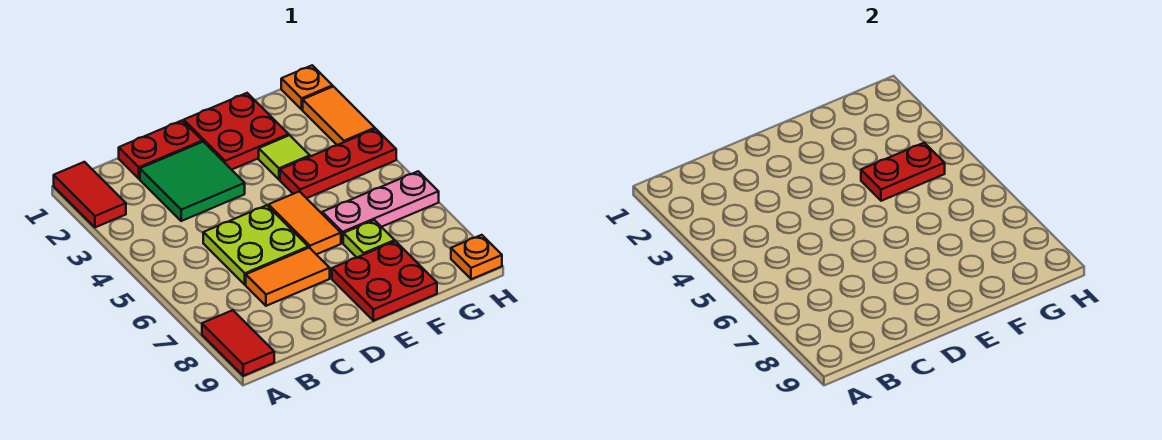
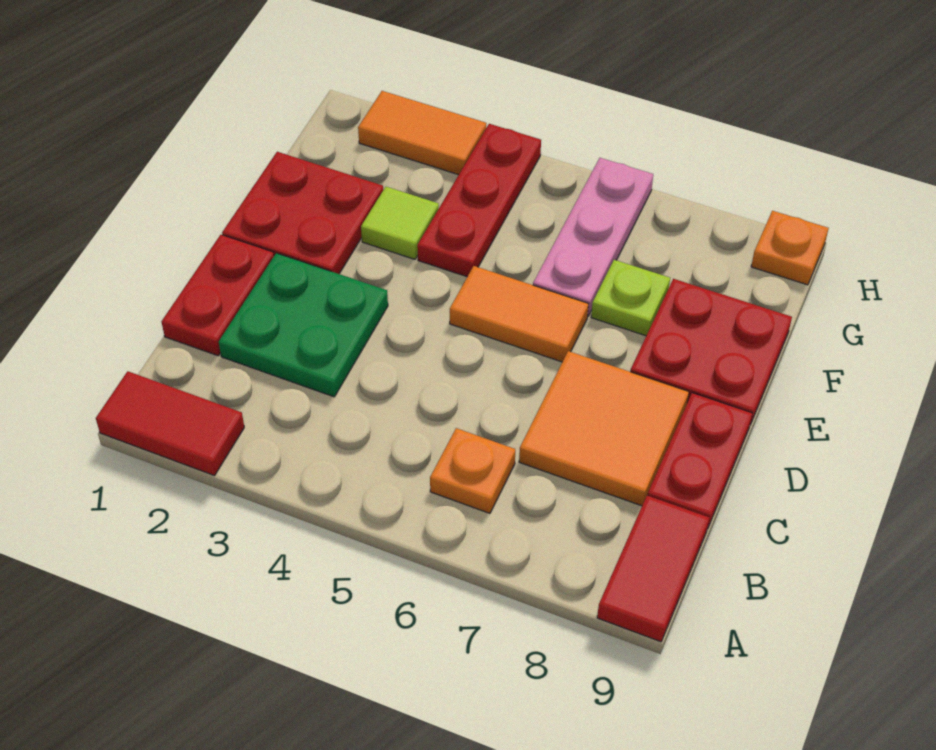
red tile A8:A9 level 1 -> red tile A9:B9 level 1
green tile C2:D3 level 1 -> green plate C2:D3 level 1
lime plate C5:D6 level 1 -> none
orange tile C7:D7 level 1 -> orange tile C7:D8 level 1
red plate F4:G4 level 2 -> red plate C9:D9 level 1
orange plate H1 level 1 -> orange plate B6 level 1

